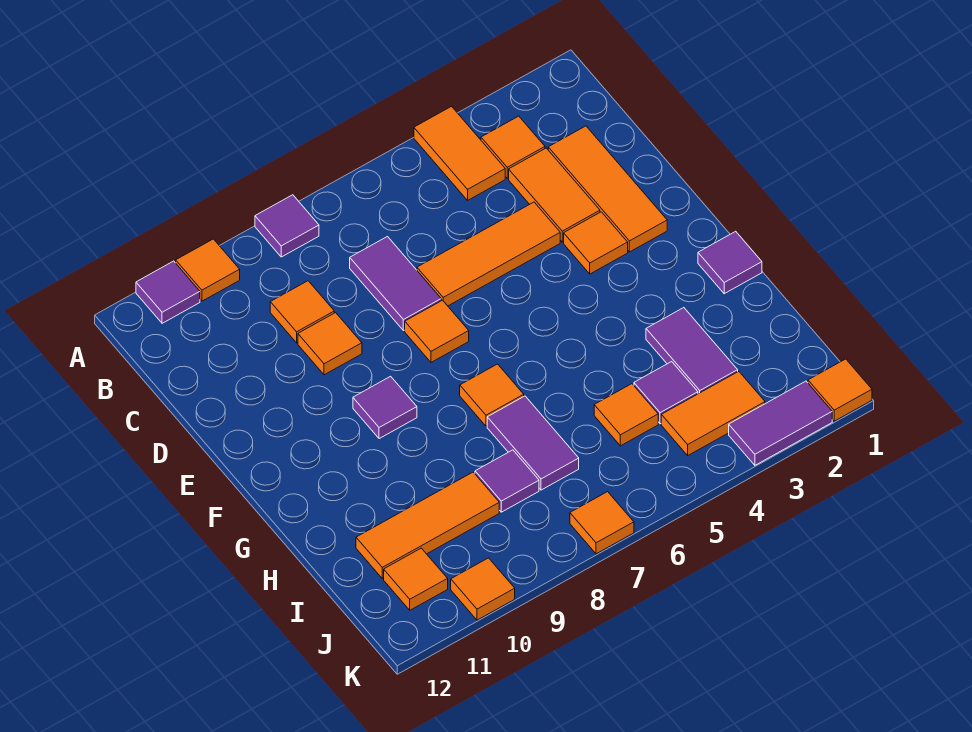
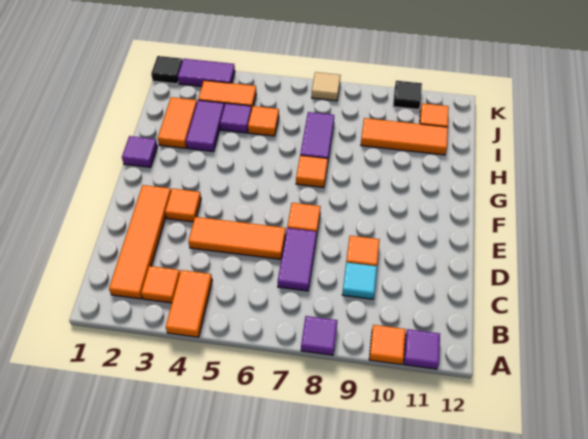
orange tile C2:E2 level 1 -> orange tile B2:E2 level 1
orange tile C3:D3 level 1 -> orange tile H2:I2 level 1
orange tile C9 level 1 -> cyan tile C9 level 1
purple tile F9 level 1 -> none
purple tile I8 level 1 -> none
orange tile K1 level 1 -> black tile K1 level 1
orange tile K7 level 1 -> tan tile K7 level 1
orange tile K10 level 1 -> black tile K10 level 1

